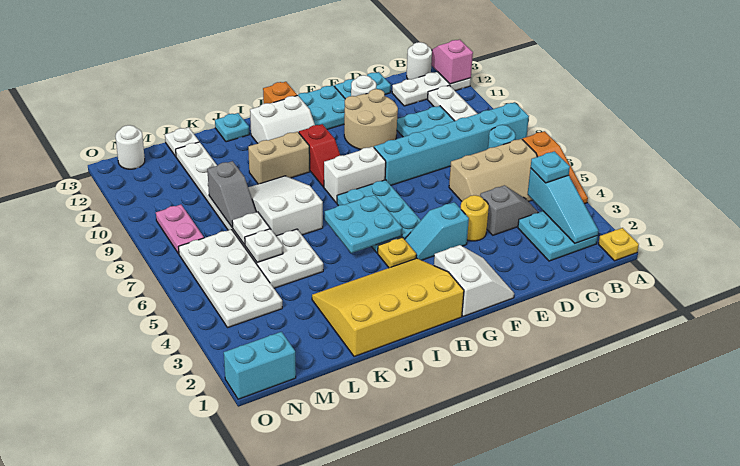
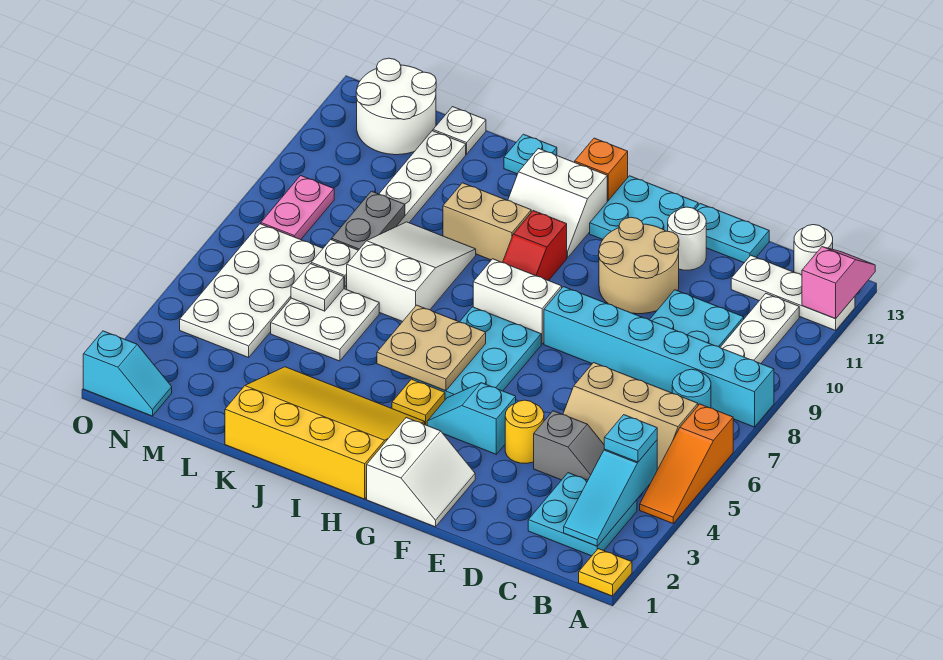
cyan plate H5:I6 level 2 -> tan plate H5:I6 level 2
grey slope L8:L9 level 2 top 9 -> grey plate L8:L9 level 2
cyan brick N1:O1 level 1 -> cyan slope N1:O1 level 1 top O
white round brick N13 level 1 -> white round brick M12:N13 level 1

